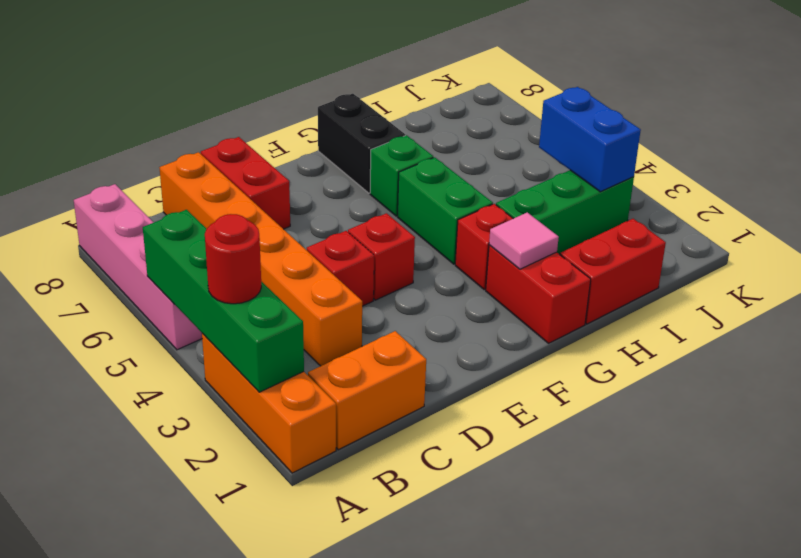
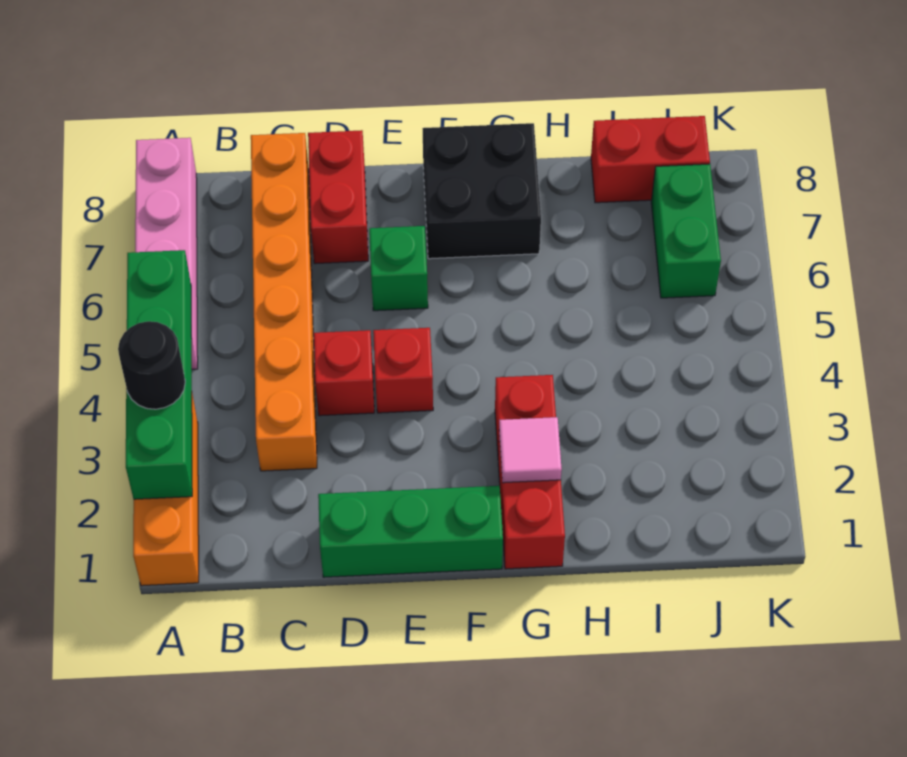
red round brick A3 level 3 -> black round brick A3 level 3
orange brick B1:C1 level 1 -> none
green brick G4:G5 level 1 -> green brick J6:J7 level 1
green brick G6 level 1 -> green brick E6 level 1
black brick G7:G8 level 1 -> black brick F7:G8 level 1
red brick H1:I1 level 1 -> red brick I8:J8 level 1
green brick H3:J3 level 1 -> green brick D1:F1 level 1
blue brick J3:J4 level 2 -> none

